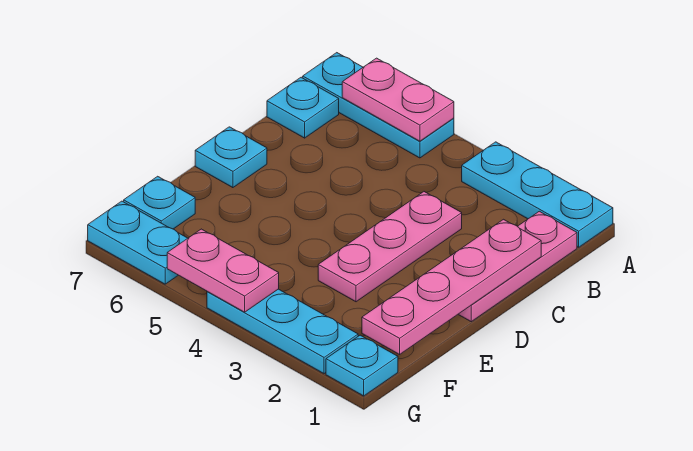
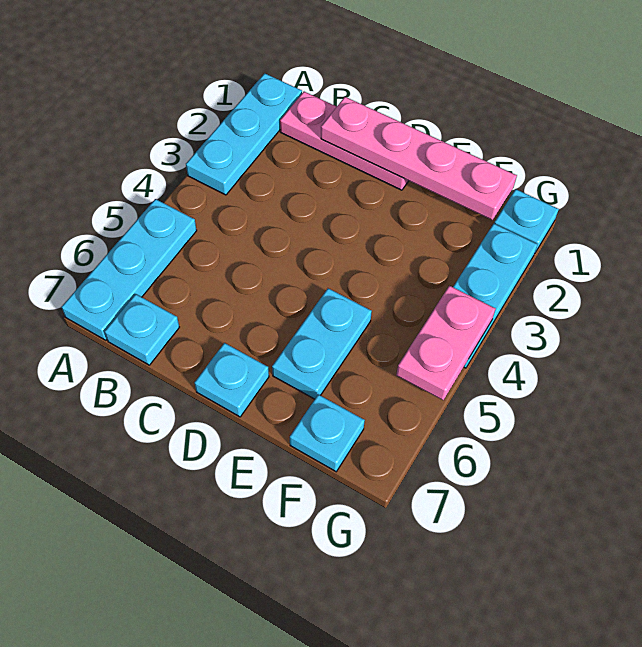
pink plate A5:A6 level 2 -> none
pink plate C3:E3 level 1 -> none
cyan plate G6:G7 level 1 -> cyan plate E5:E6 level 1

